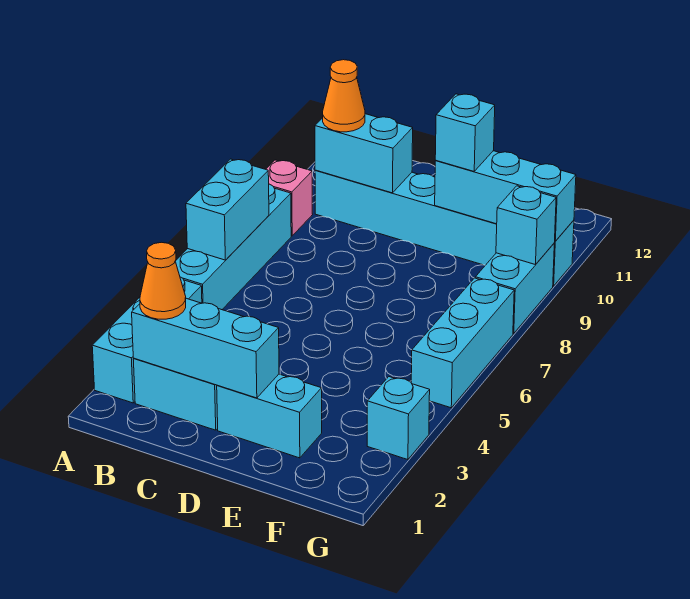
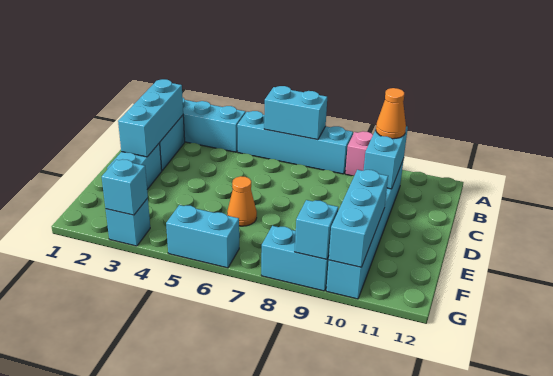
orange cone B2 level 3 -> orange cone E6 level 1
cyan brick E10 level 3 -> cyan brick G3 level 2
cyan brick G5:G7 level 1 -> cyan brick G5:G6 level 1

